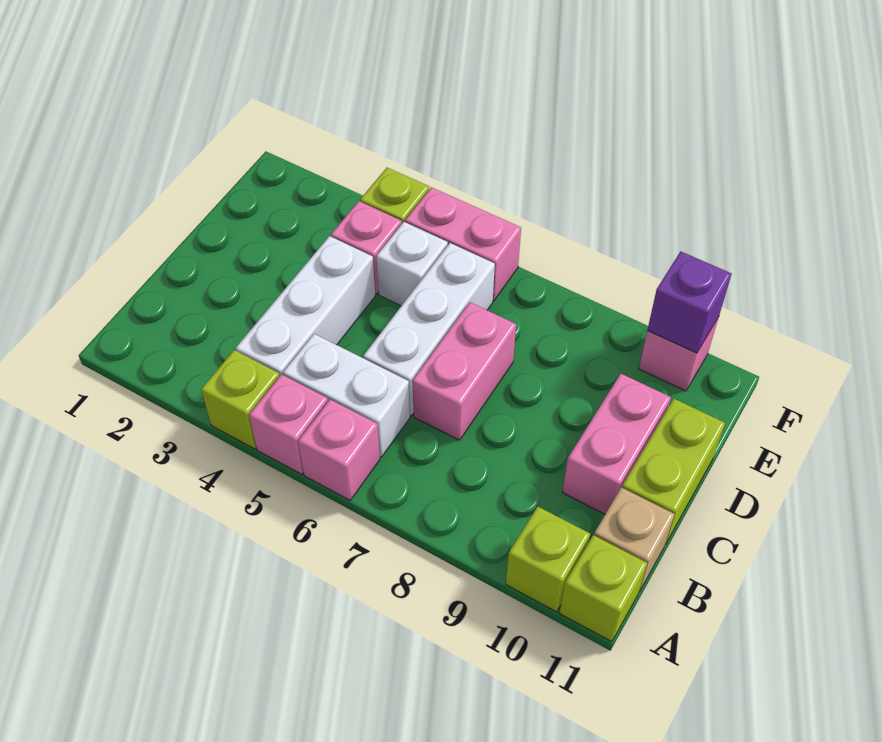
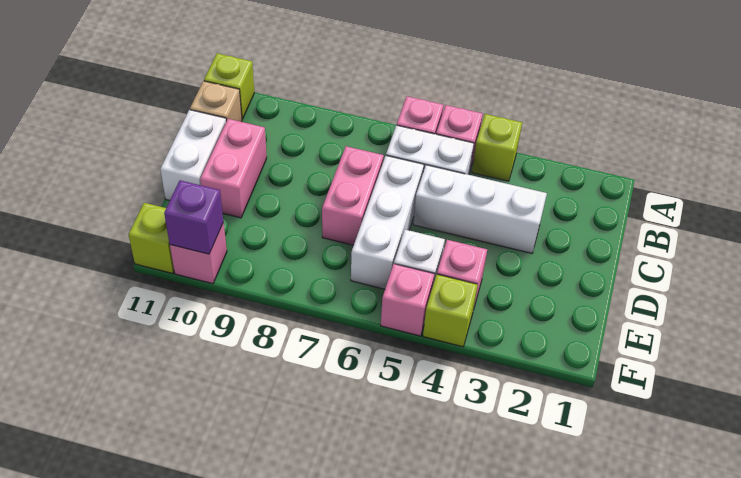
lime brick A10 level 1 -> lime brick F11 level 1
white brick B4:D4 level 1 -> white brick C3:C5 level 1
lime brick C11:D11 level 1 -> white brick C11:D11 level 1
pink brick F5:F6 level 1 -> pink brick F5 level 1

